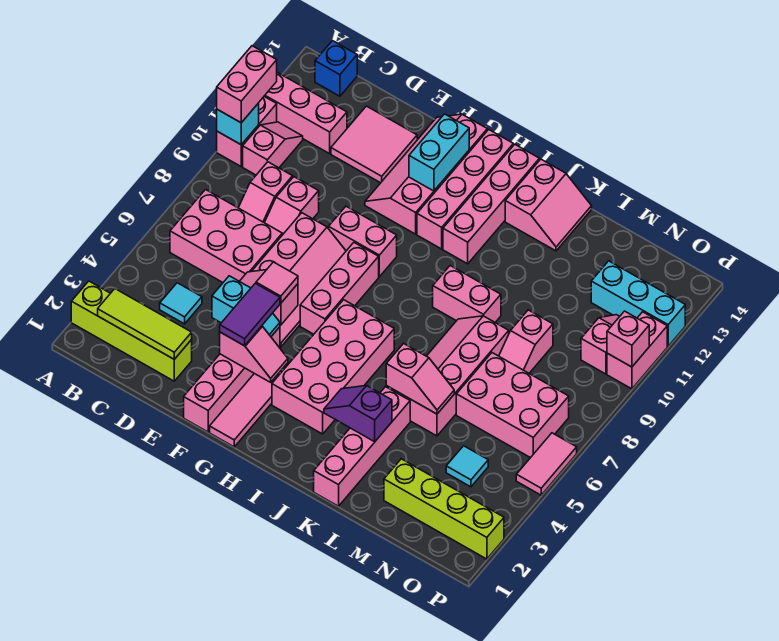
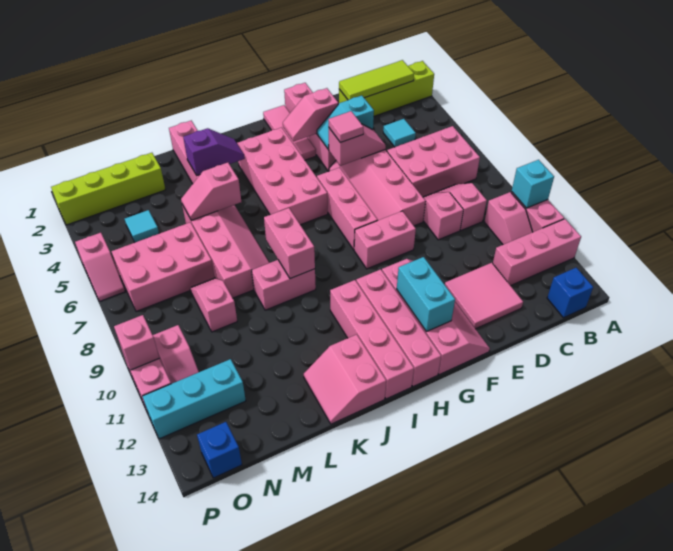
pink brick A10:A11 level 3 -> pink brick J8:J9 level 2
purple tile F3:F4 level 3 -> none
none -> blue brick O14 level 1
pink tile P5:P6 level 1 -> pink slope P5:P6 level 1 top 5

